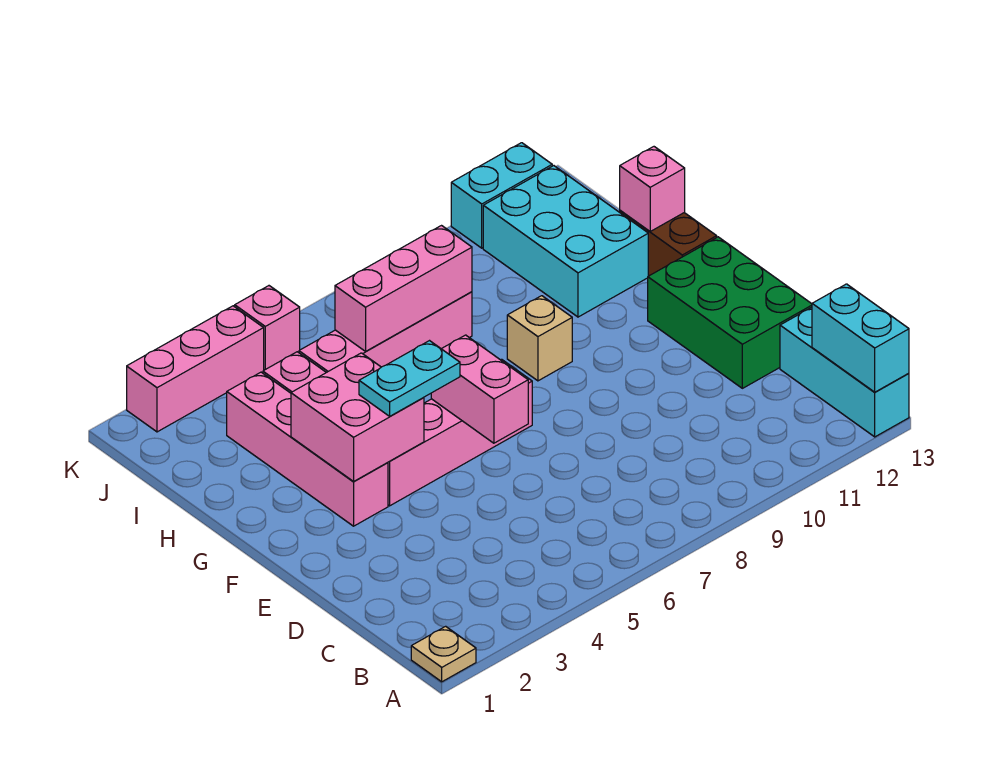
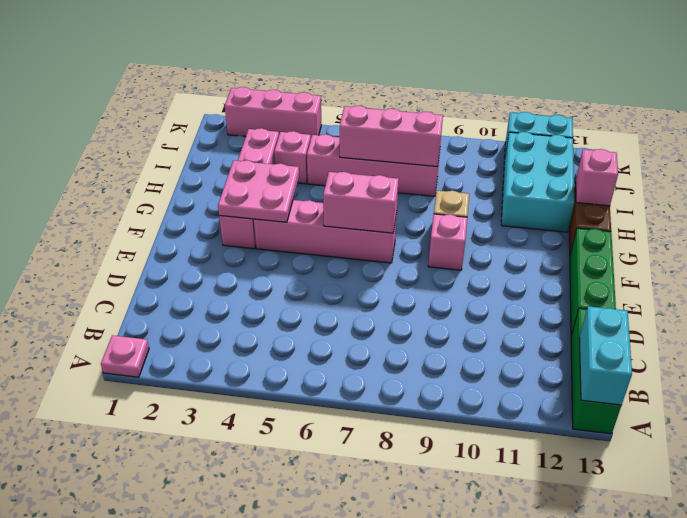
tan plate A1 level 1 -> pink plate A1 level 1
cyan brick A13:C13 level 1 -> green brick A13:C13 level 1
green brick D12:F13 level 1 -> green brick D13:F13 level 1
pink brick E6:F6 level 2 -> pink brick F6:F7 level 2
pink brick F3:G4 level 2 -> pink plate F3:G4 level 2
cyan plate F4:F5 level 3 -> none
pink brick K5 level 1 -> pink brick F9 level 1

